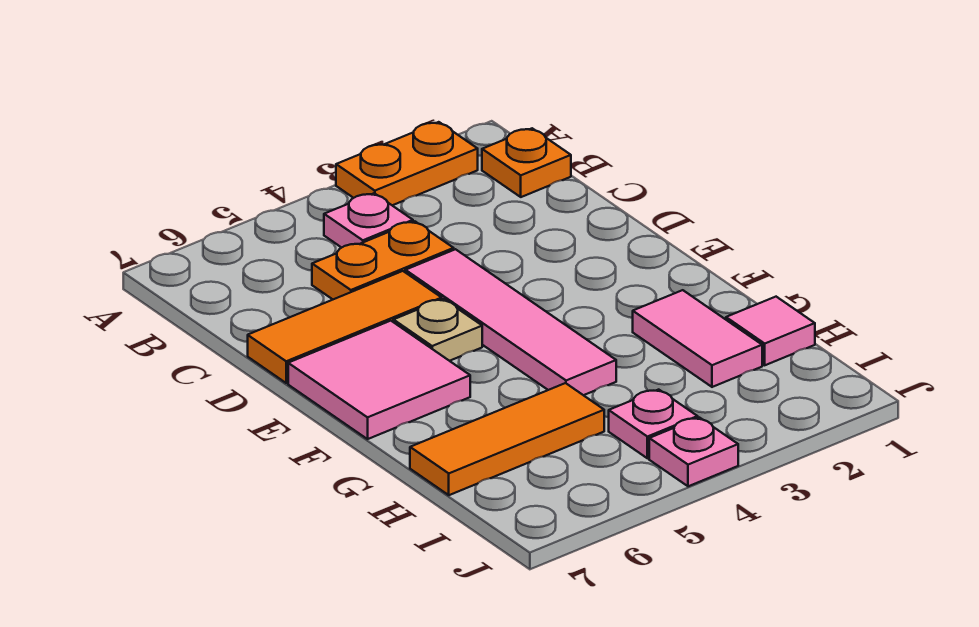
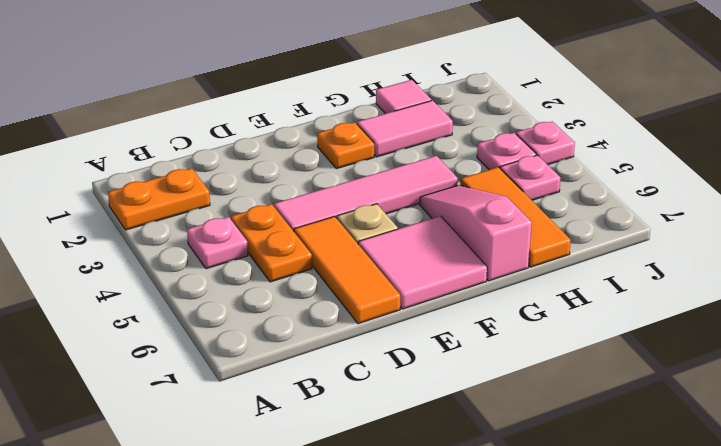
orange plate A2:A3 level 1 -> orange plate A2:B2 level 1
orange plate B1 level 1 -> orange plate F2 level 1
none -> pink slope G5:G7 level 1 top 7
none -> pink plate I5 level 1

